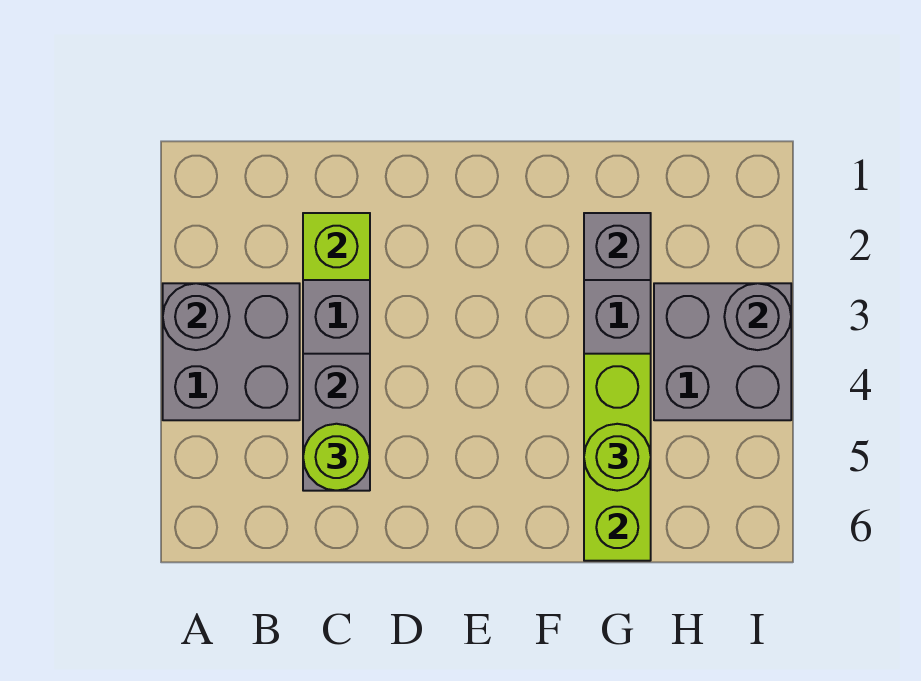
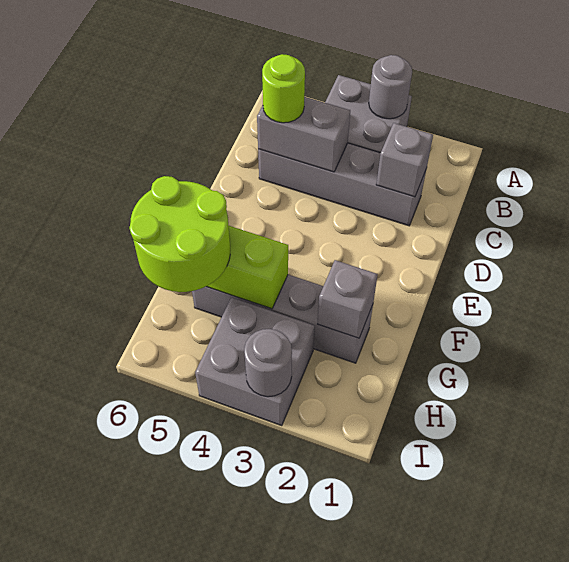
lime brick C2 level 2 -> grey brick C2 level 2
lime round brick G5 level 3 -> lime round brick G5:H6 level 3

